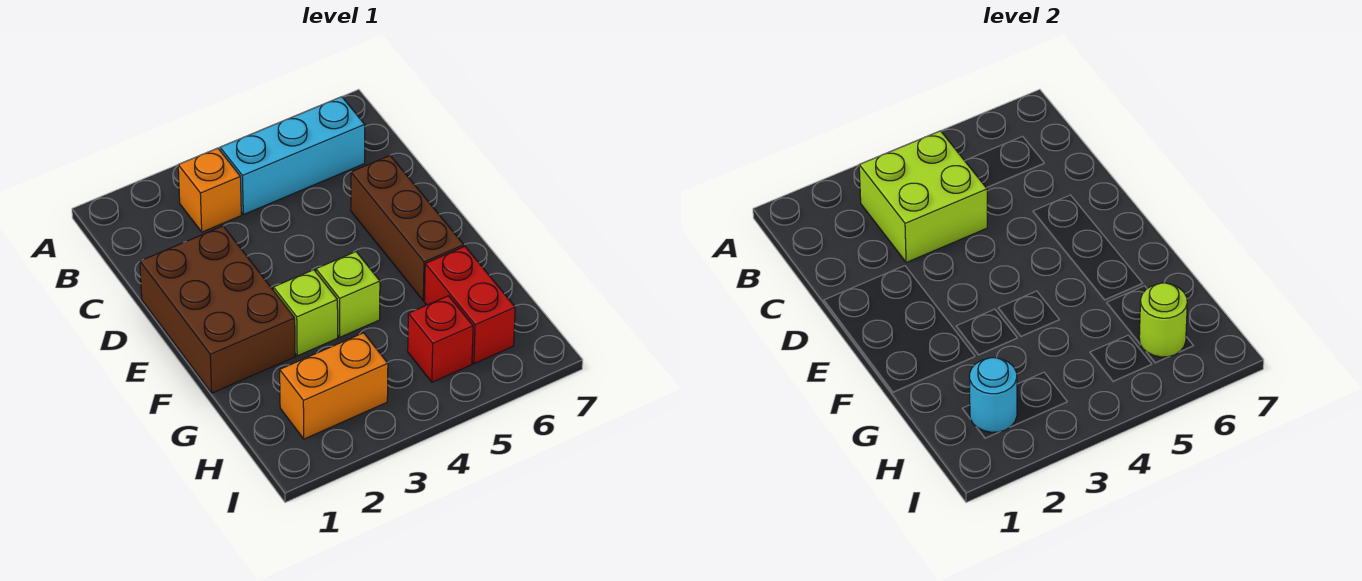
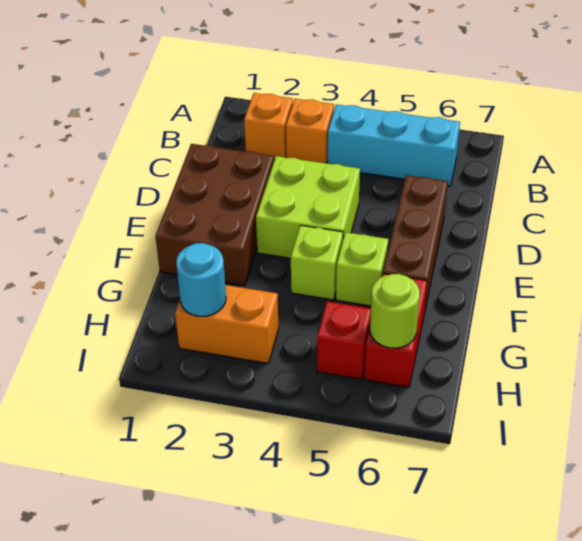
none -> orange brick B2 level 1
lime brick B3:C4 level 2 -> lime brick D3:E4 level 1
lime brick F3 level 1 -> lime brick F5 level 1

